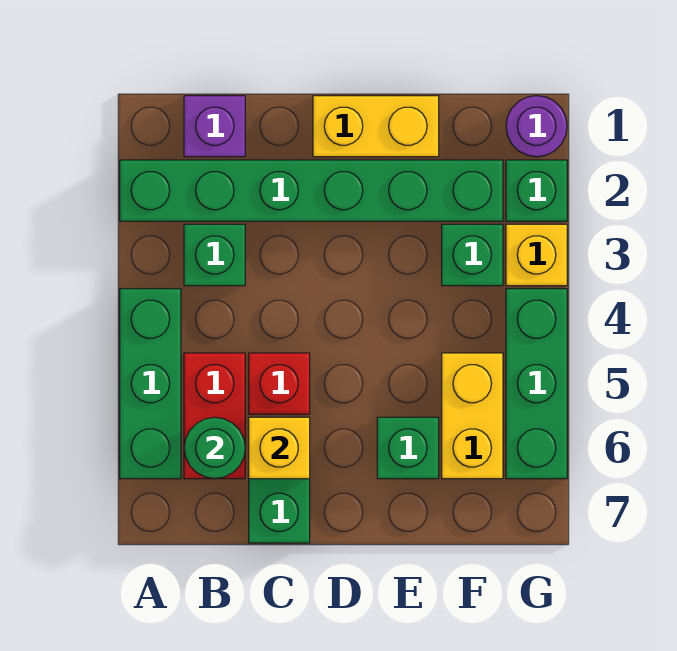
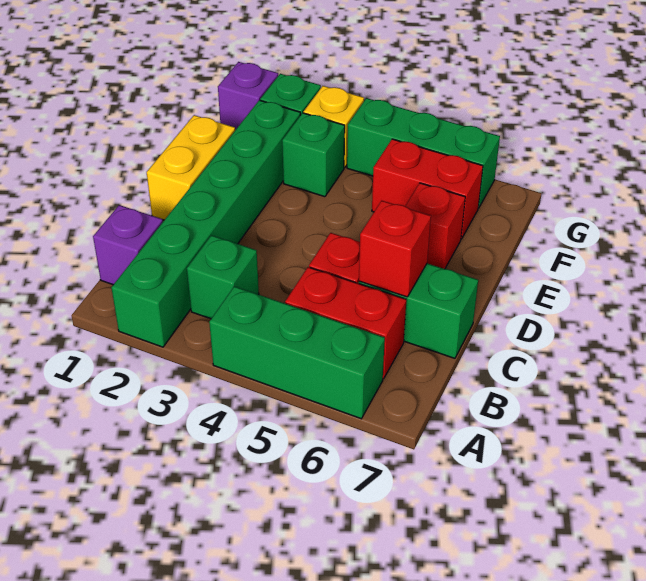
green round brick B6 level 2 -> none
yellow brick C6 level 2 -> red brick C6 level 2
green brick E6 level 1 -> red brick E6 level 1
yellow brick F5:F6 level 1 -> red brick F5:F6 level 1
purple round brick G1 level 1 -> purple brick G1 level 1

